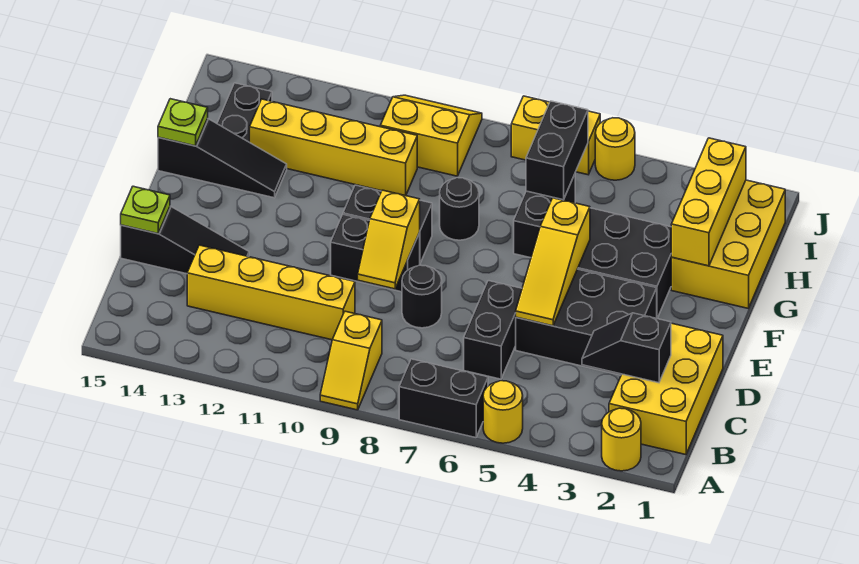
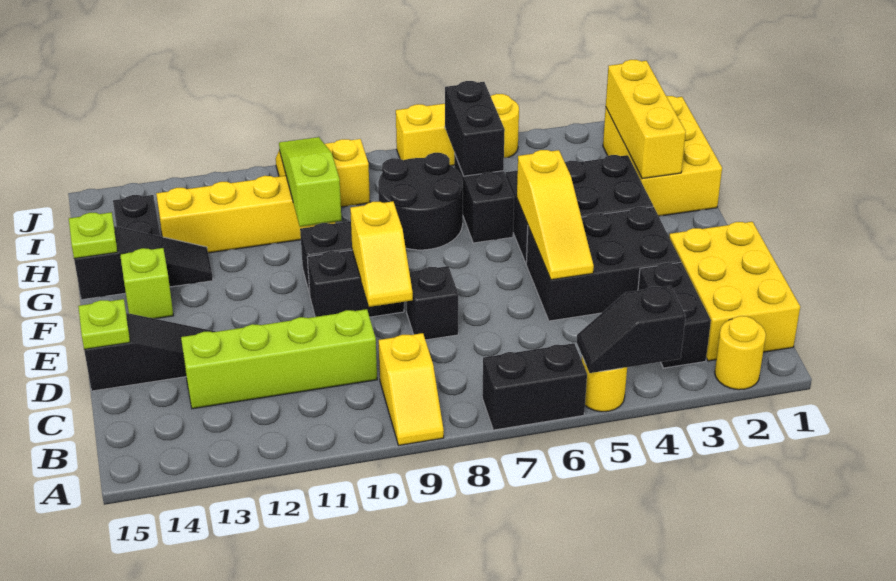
black slope C2:C3 level 2 top 2 -> black slope A4:A5 level 2 top 4
black brick C6:D6 level 1 -> black brick B3:C3 level 1
yellow brick C10:C13 level 1 -> lime brick C10:C13 level 1
black round brick D8 level 1 -> black brick D8 level 1
none -> lime brick F14 level 1
black round brick G8 level 1 -> black round brick G7:H8 level 1
none -> lime slope G10:I10 level 2 top G

